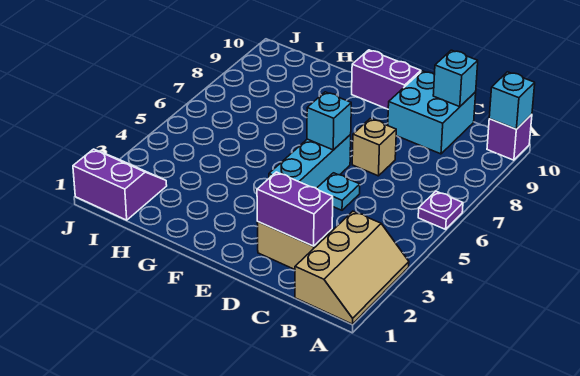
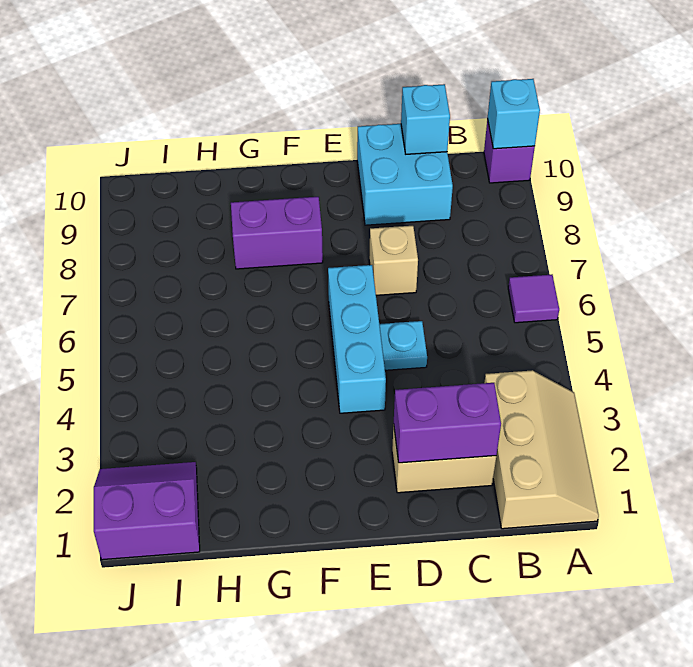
purple plate A6 level 1 -> purple tile A6 level 1
cyan brick E6 level 2 -> none
purple brick E10:F10 level 1 -> purple brick F8:G8 level 1

